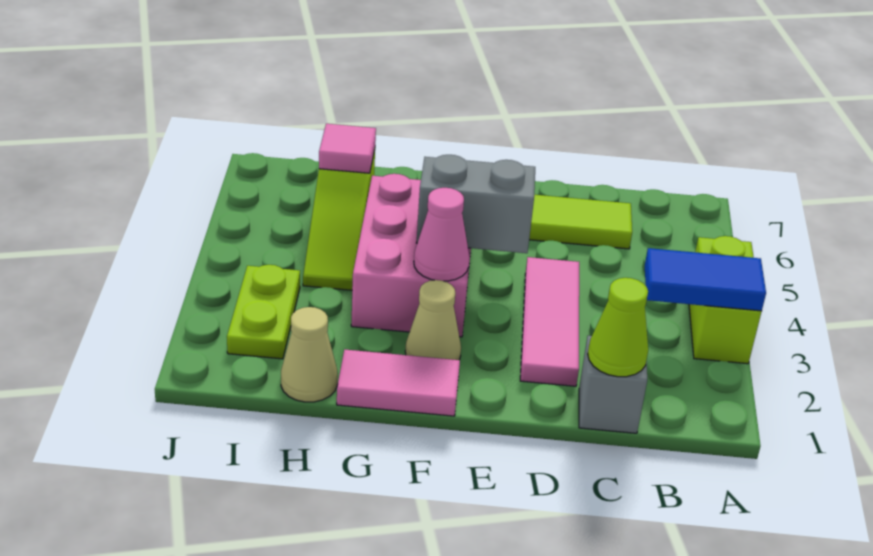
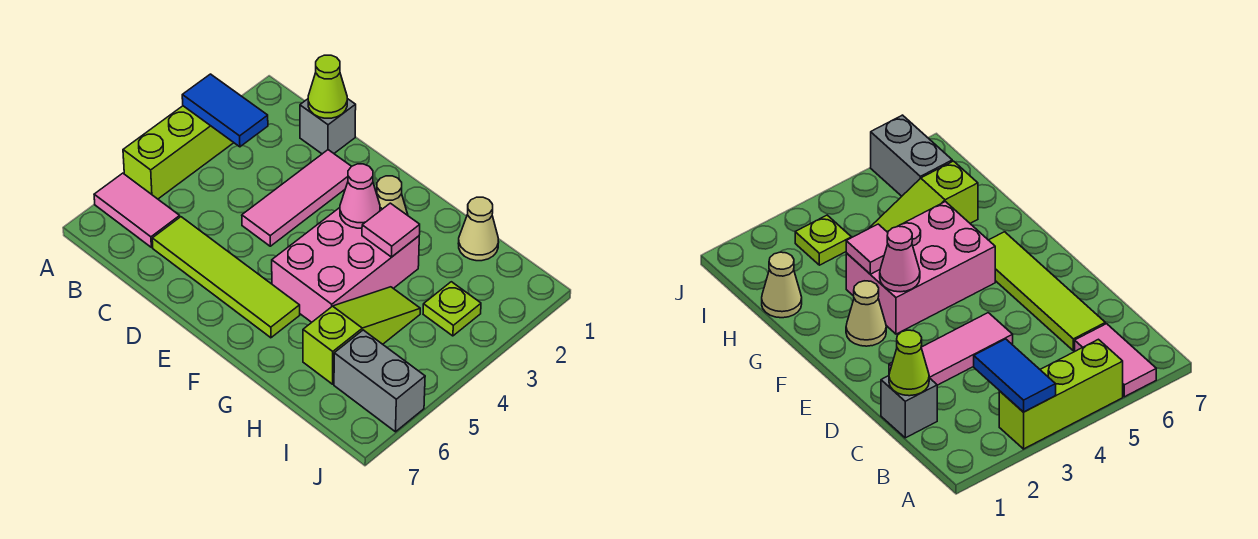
lime brick A3:A4 level 1 -> lime brick A3:A5 level 1
grey brick E4:F4 level 2 -> grey brick I6:J6 level 1
pink tile F1:G1 level 1 -> pink tile A6:B6 level 1
pink tile H6 level 2 -> pink tile G3 level 2
lime plate I2:I3 level 1 -> lime plate I3 level 1

